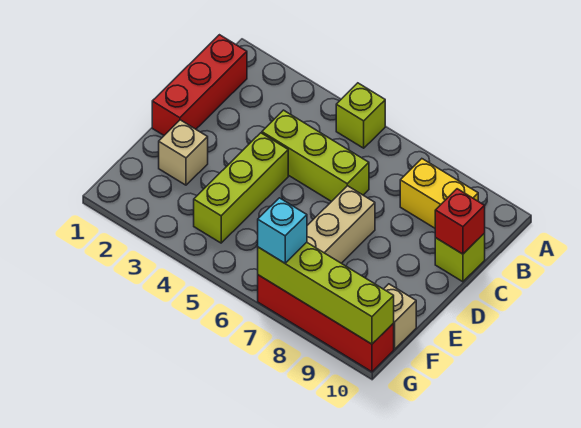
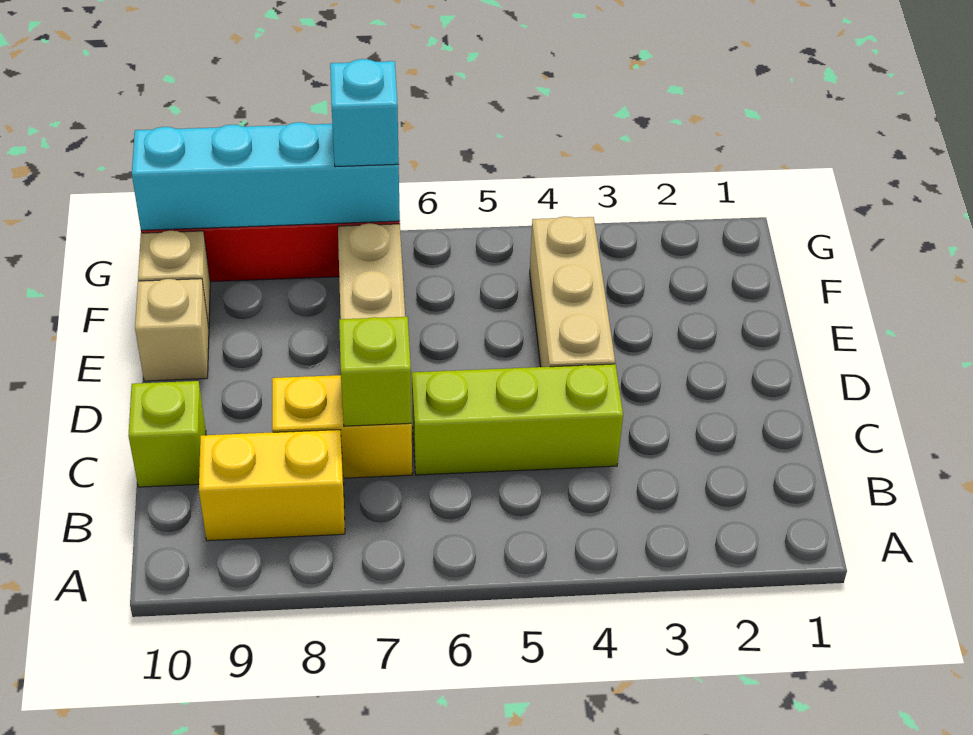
lime brick A5 level 1 -> lime brick C7 level 2
red brick B1:D1 level 1 -> none
none -> yellow brick C7:C8 level 1
red brick C10 level 2 -> none
lime brick D4:F4 level 1 -> tan brick D4:F4 level 1
tan brick E2 level 1 -> tan brick E10 level 1
lime brick G7:G10 level 2 -> cyan brick G7:G10 level 2

